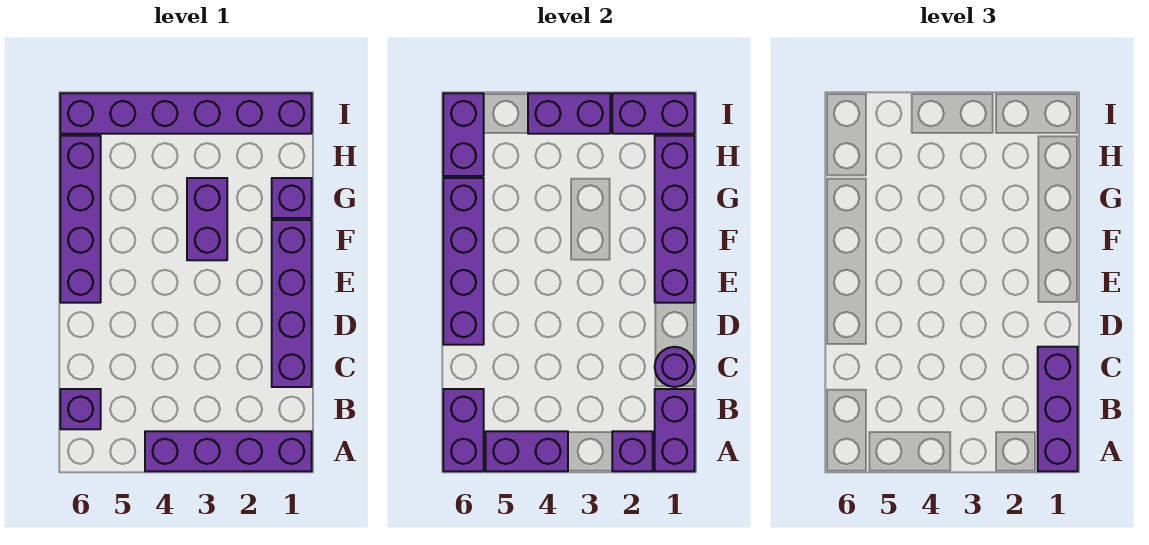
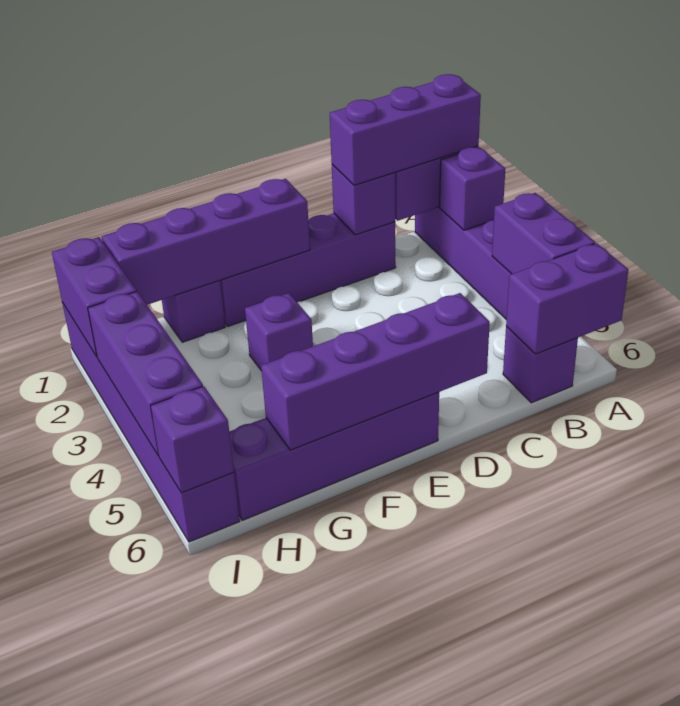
purple round brick C1 level 2 -> purple brick C1 level 2
purple brick F3:G3 level 1 -> purple brick F3 level 1
purple brick H6:I6 level 2 -> purple brick I6 level 2
purple brick I3:I4 level 2 -> purple brick I3:I5 level 2

